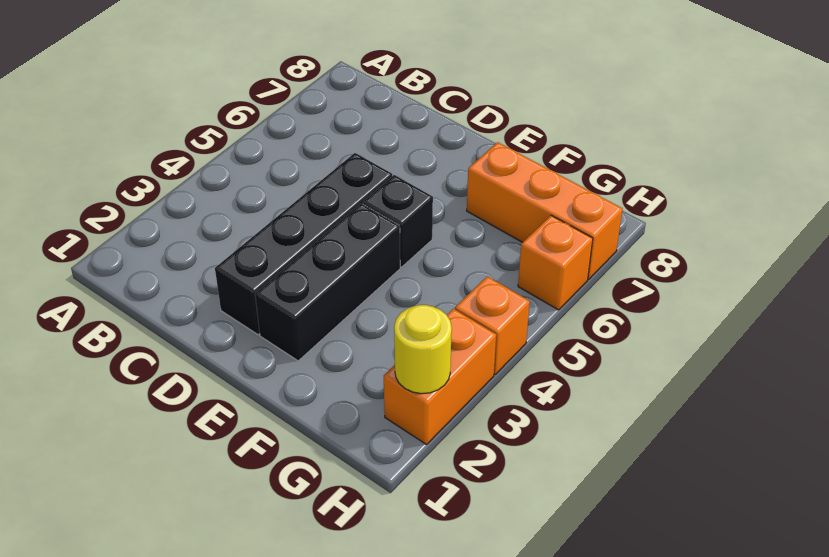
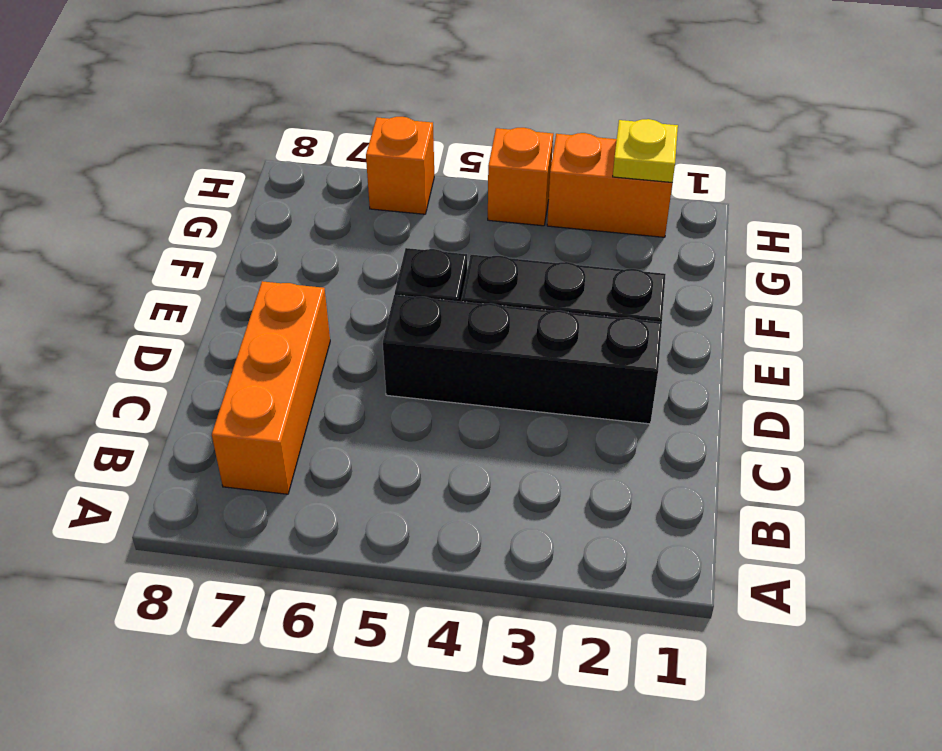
orange brick F7:H7 level 1 -> orange brick B7:D7 level 1
yellow round brick H2 level 2 -> yellow plate H2 level 2

